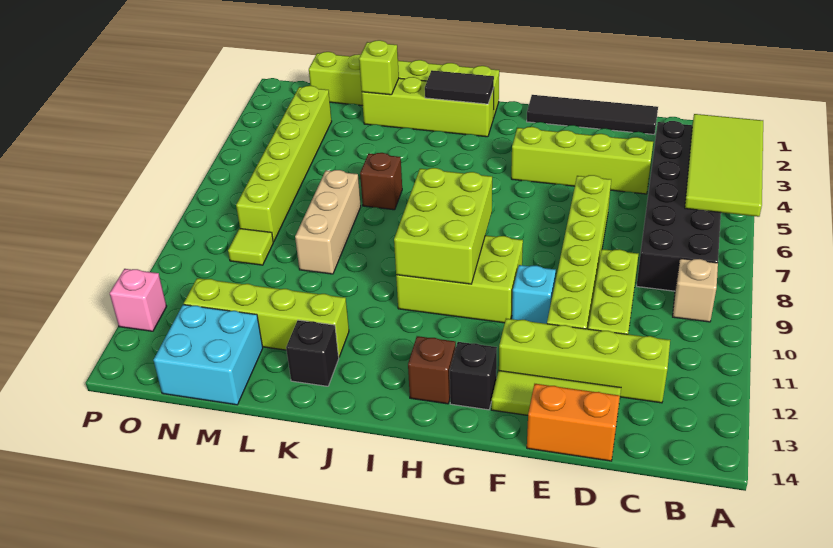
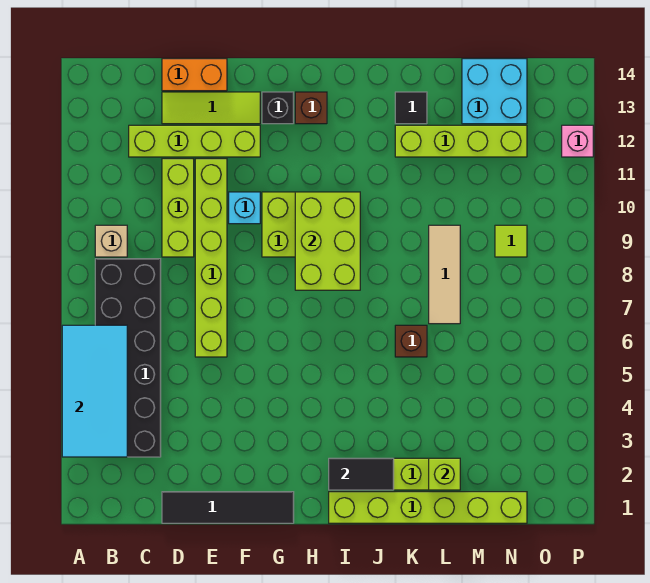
lime tile A3:B6 level 2 -> cyan tile A3:B6 level 2
lime brick D4:G4 level 1 -> none
black brick K13 level 1 -> black tile K13 level 1
tan brick L7:L9 level 1 -> tan tile L7:L9 level 1
lime brick N3:N8 level 1 -> none

